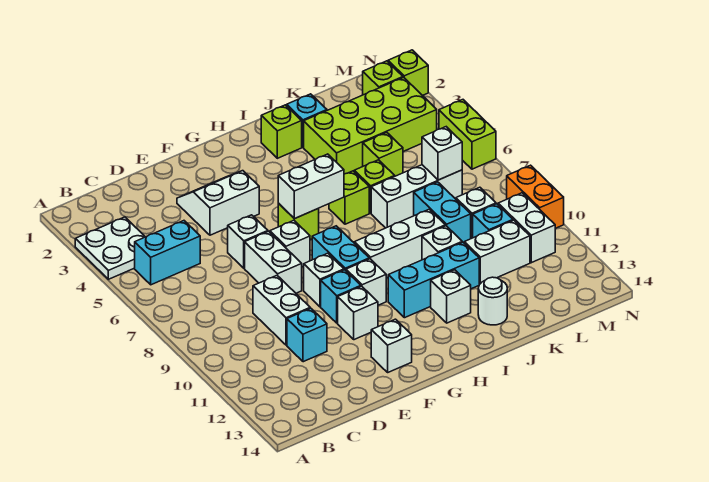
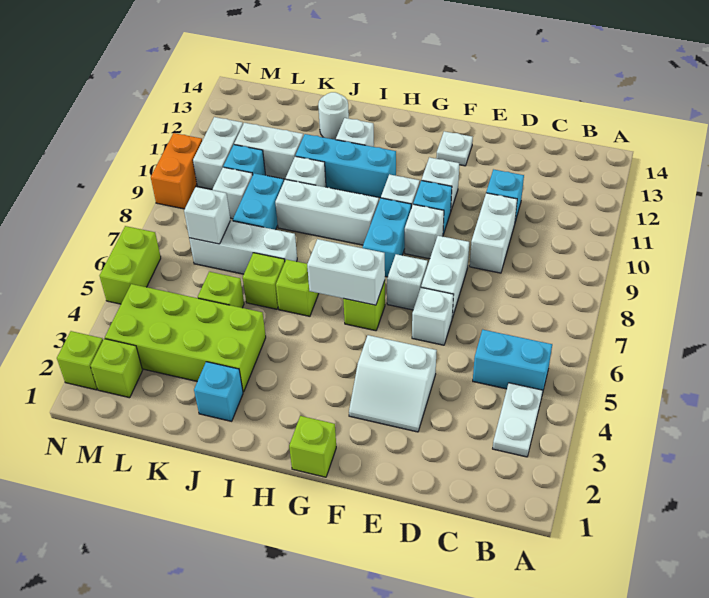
white plate A3:B4 level 1 -> white plate B3:B4 level 1
white brick F13 level 1 -> white plate F13 level 1
lime brick I2 level 1 -> lime brick G1 level 1

